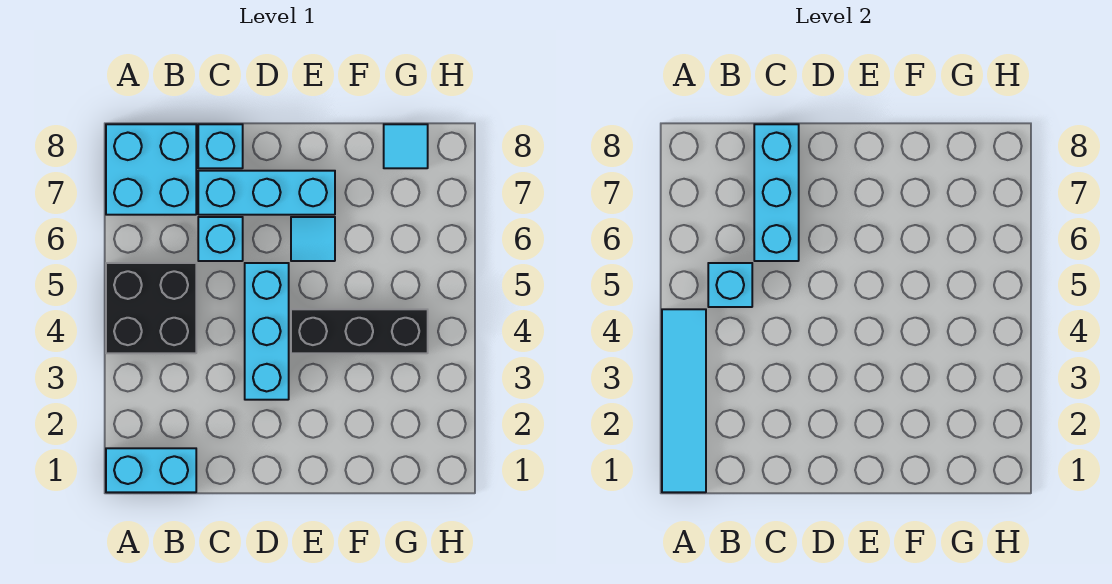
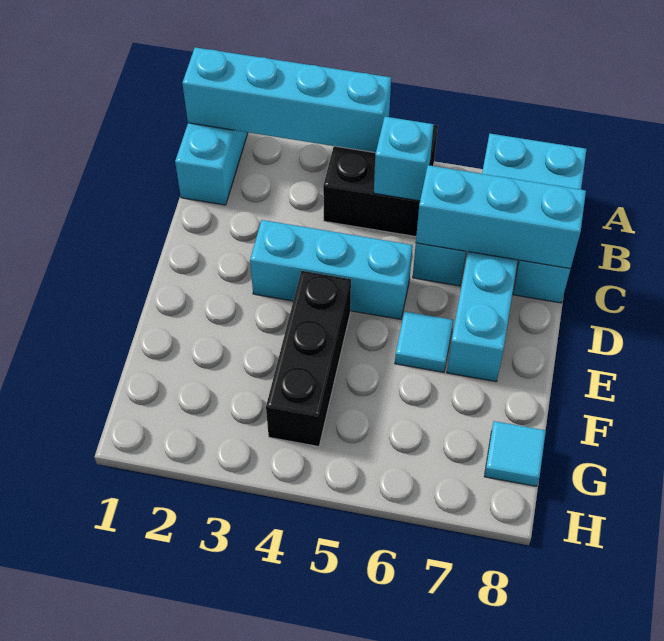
cyan tile A1:A4 level 2 -> cyan brick A1:A4 level 2

